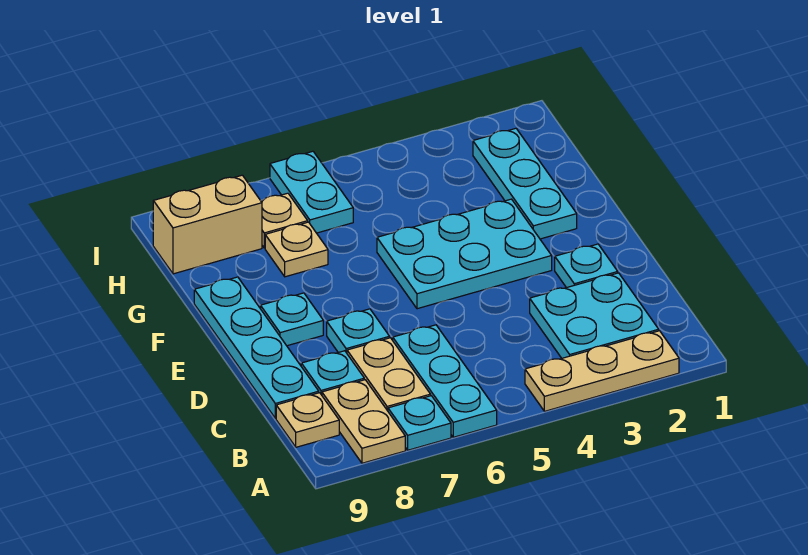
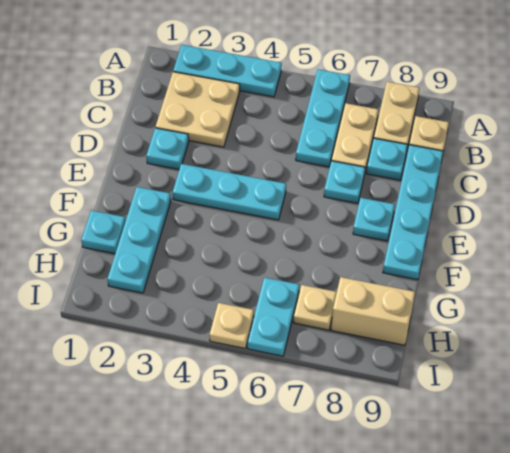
tan plate A2:A4 level 1 -> cyan plate A2:A4 level 1
cyan plate A7 level 1 -> cyan plate G1 level 1
cyan plate B2:C3 level 1 -> tan plate B2:C3 level 1
cyan plate E3:F5 level 1 -> cyan plate E3:E5 level 1
tan plate G7 level 1 -> tan plate I5 level 1

